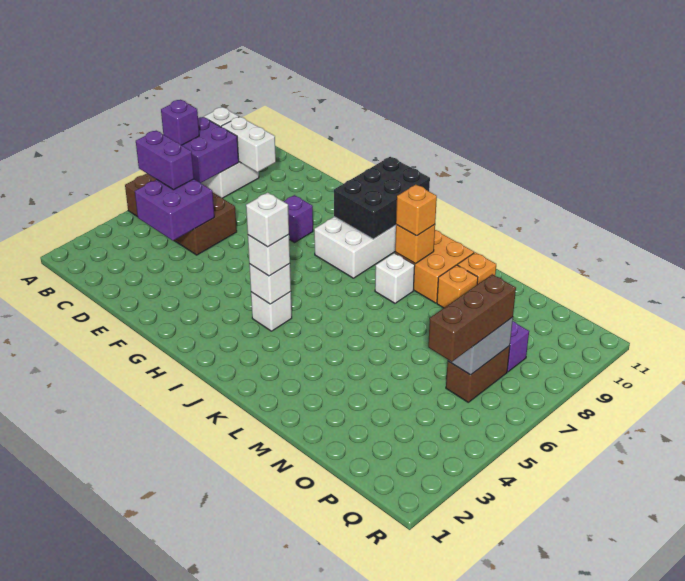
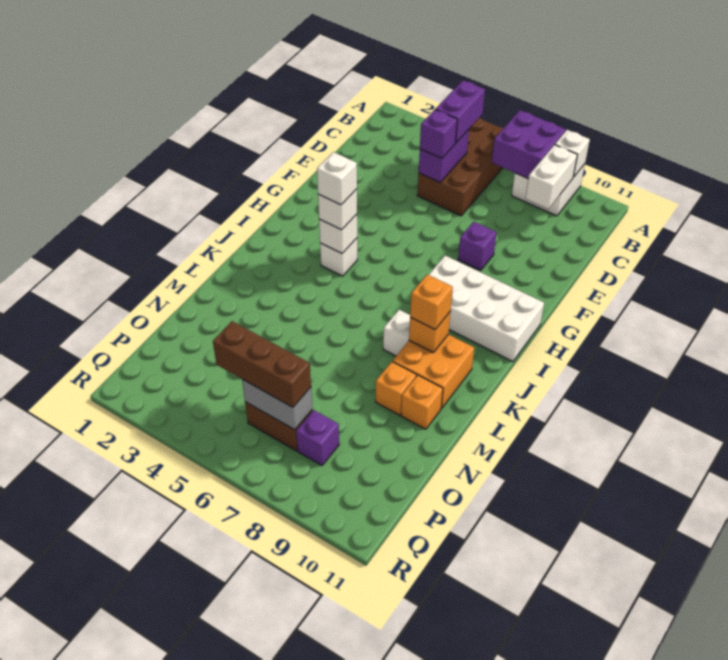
purple brick A7 level 3 -> purple brick D5 level 3
purple brick C4:D5 level 2 -> purple brick C5:D5 level 2
black brick H9:I11 level 2 -> none

